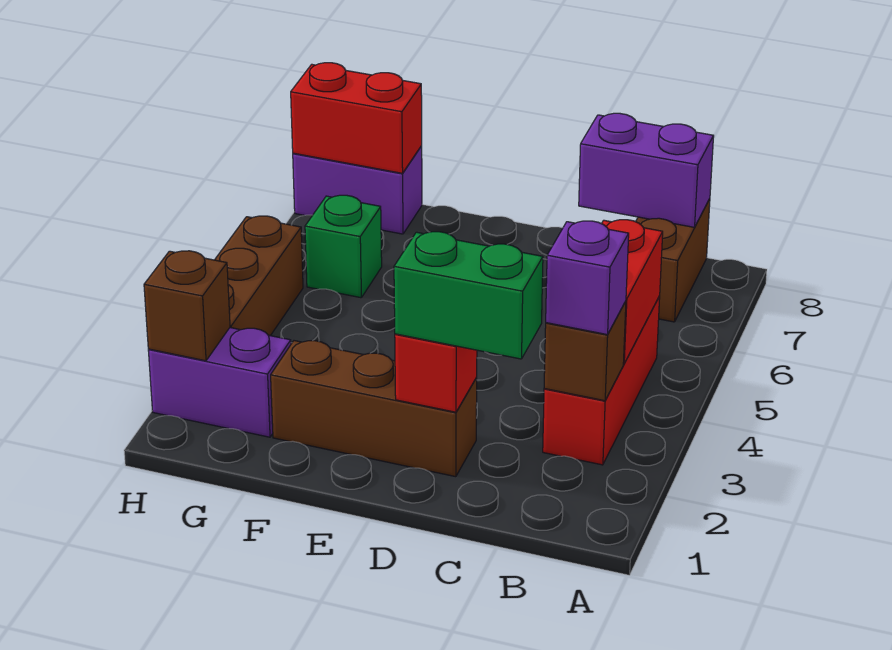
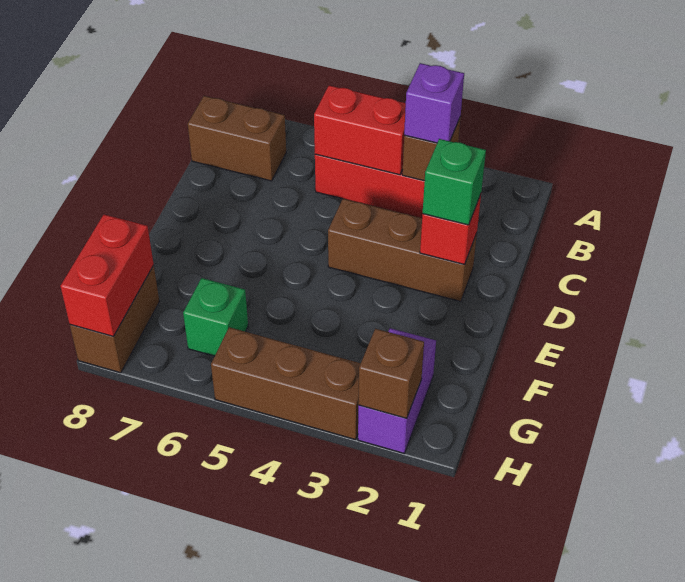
purple brick B8:C8 level 2 -> none
green brick C2:D2 level 3 -> green brick D2 level 3
brown brick D2:F2 level 1 -> brown brick D2:D4 level 1
purple brick G8:H8 level 1 -> brown brick G8:H8 level 1

